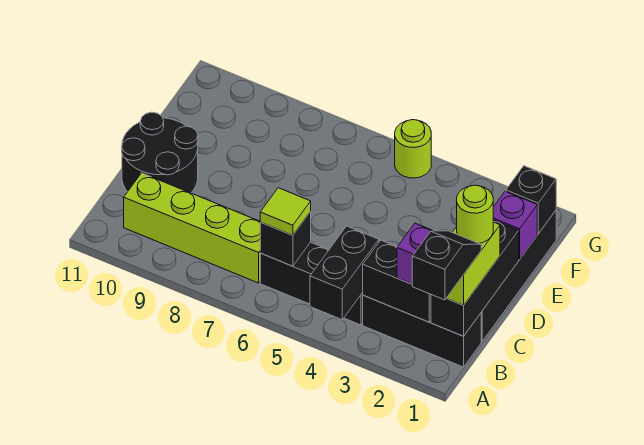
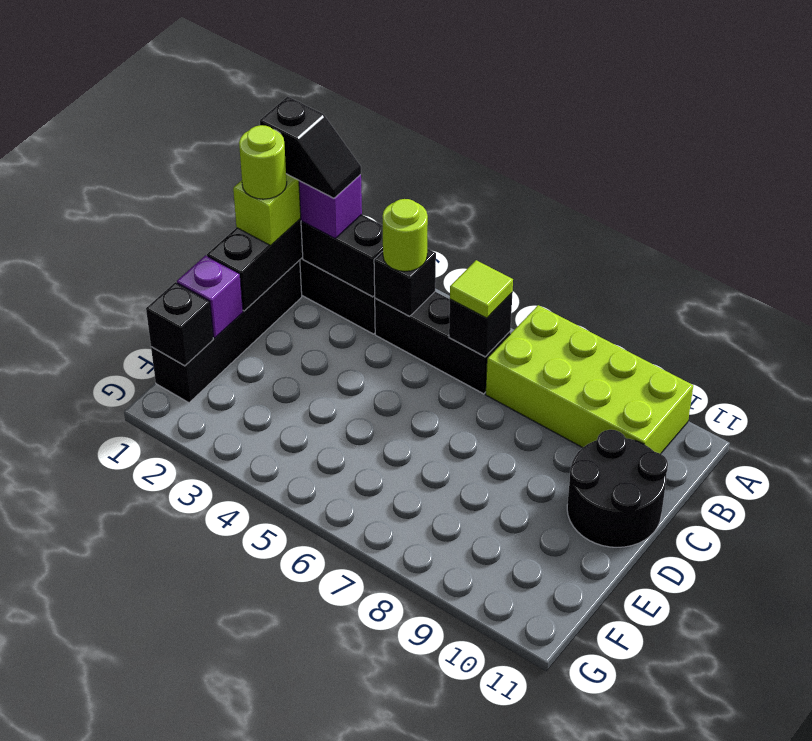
black slope A1:B1 level 4 top A -> black slope B1:B2 level 4 top 1
black brick A4:B4 level 2 -> black brick B4 level 2
lime brick B7:B10 level 1 -> lime brick A7:B10 level 1
lime round brick G5 level 1 -> lime round brick B4 level 3

